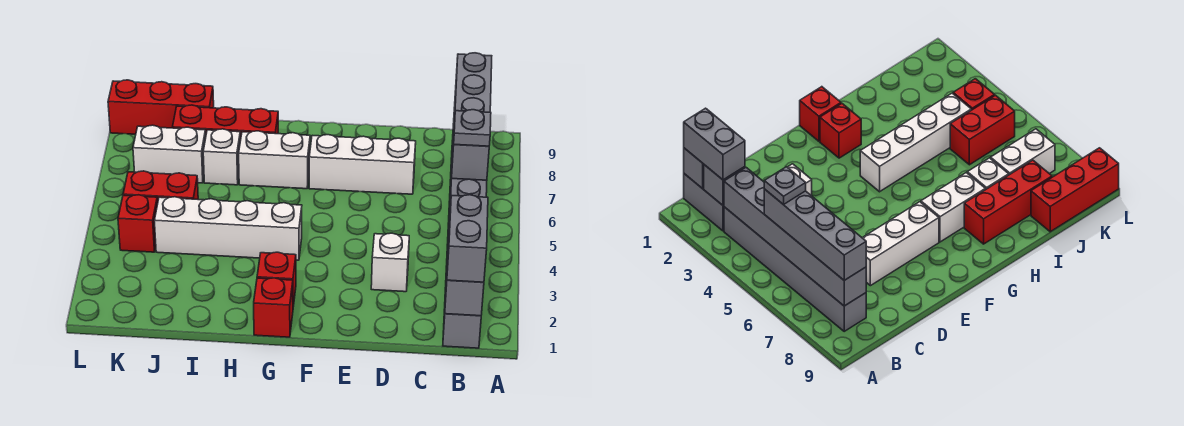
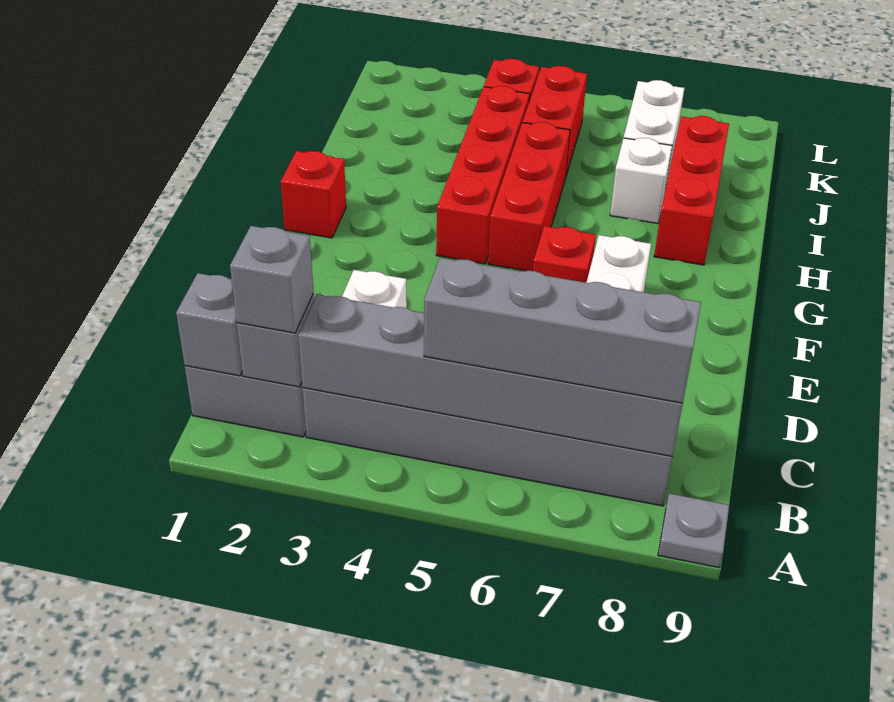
grey brick B1:B2 level 3 -> grey brick B2 level 3
grey plate B5 level 4 -> grey plate A9 level 1
red brick G2 level 1 -> red brick F6 level 1
white brick G4:J4 level 1 -> red brick G4:J4 level 1
white brick G7:H7 level 1 -> none
red brick J9:L9 level 1 -> red brick G5:I5 level 1

